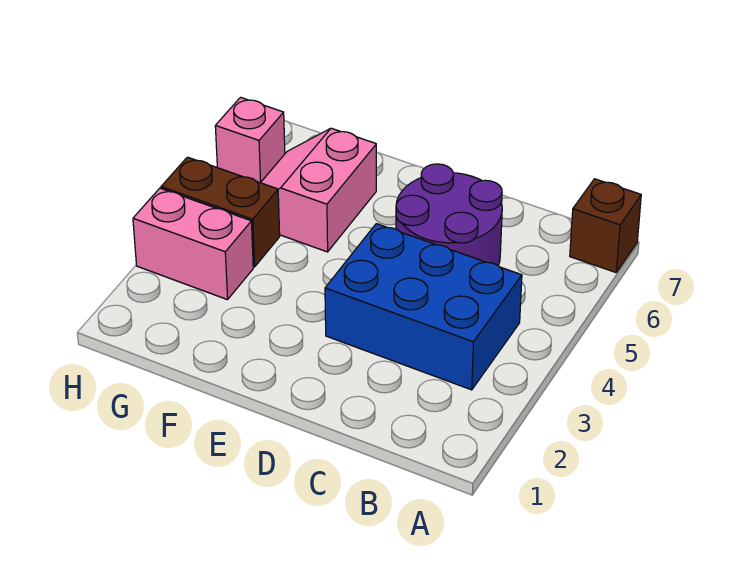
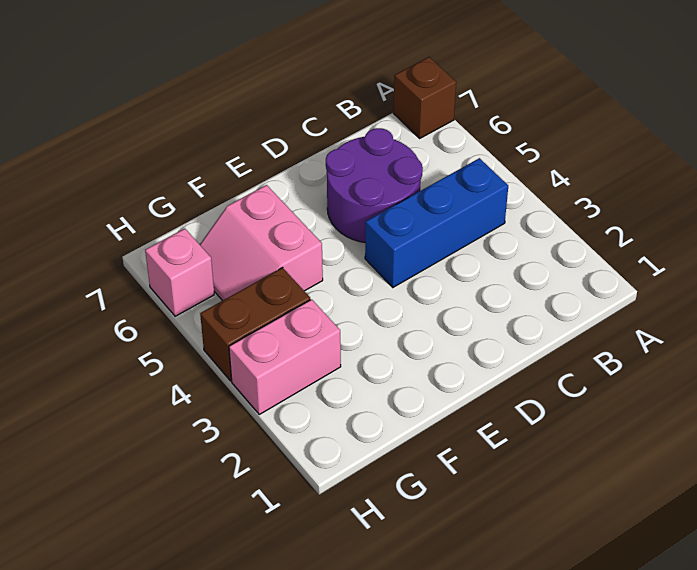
blue brick B3:D4 level 1 -> blue brick B4:D4 level 1

